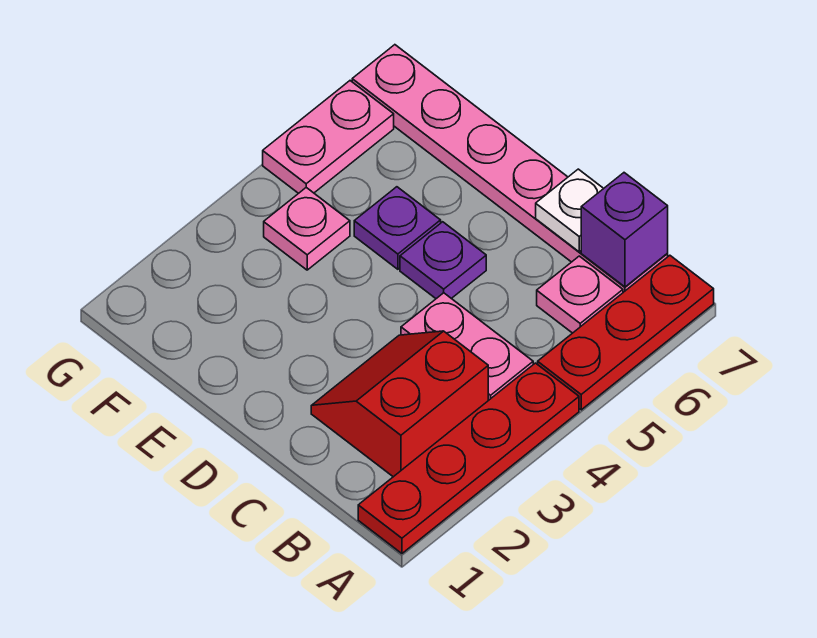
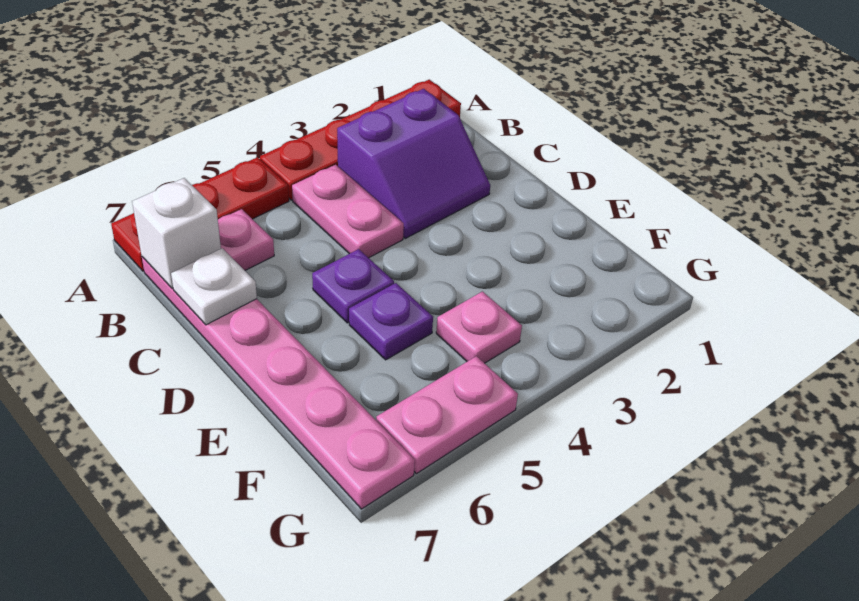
red slope B2:C3 level 1 top B -> purple slope B2:C3 level 1 top B
purple brick B7 level 2 -> white brick B7 level 2

